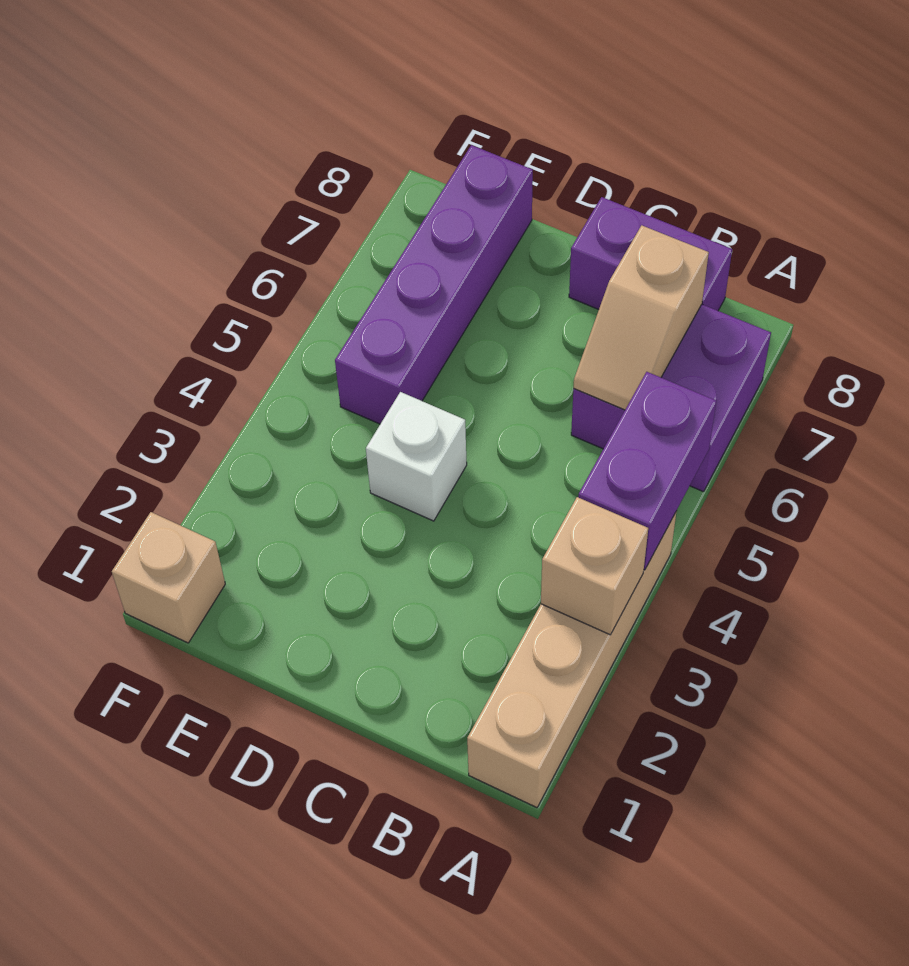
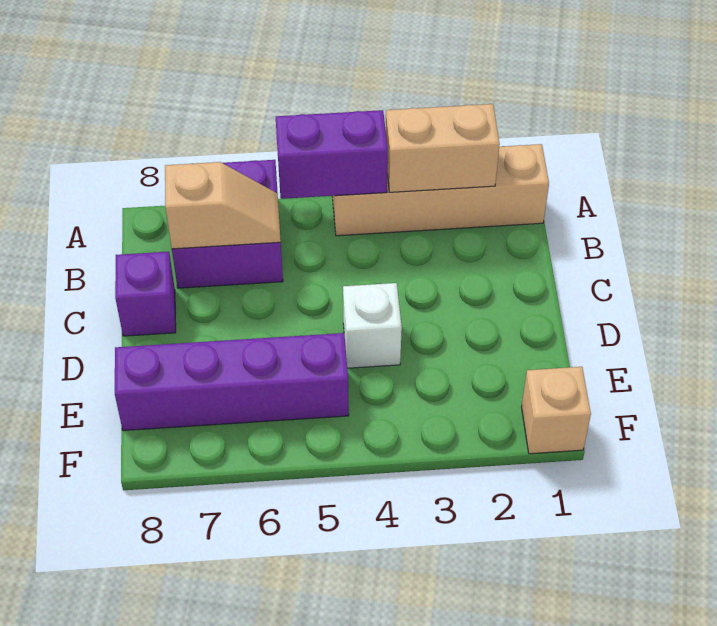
tan brick A3 level 2 -> tan brick A2:A3 level 2
purple brick B8:C8 level 1 -> purple brick C8 level 1

